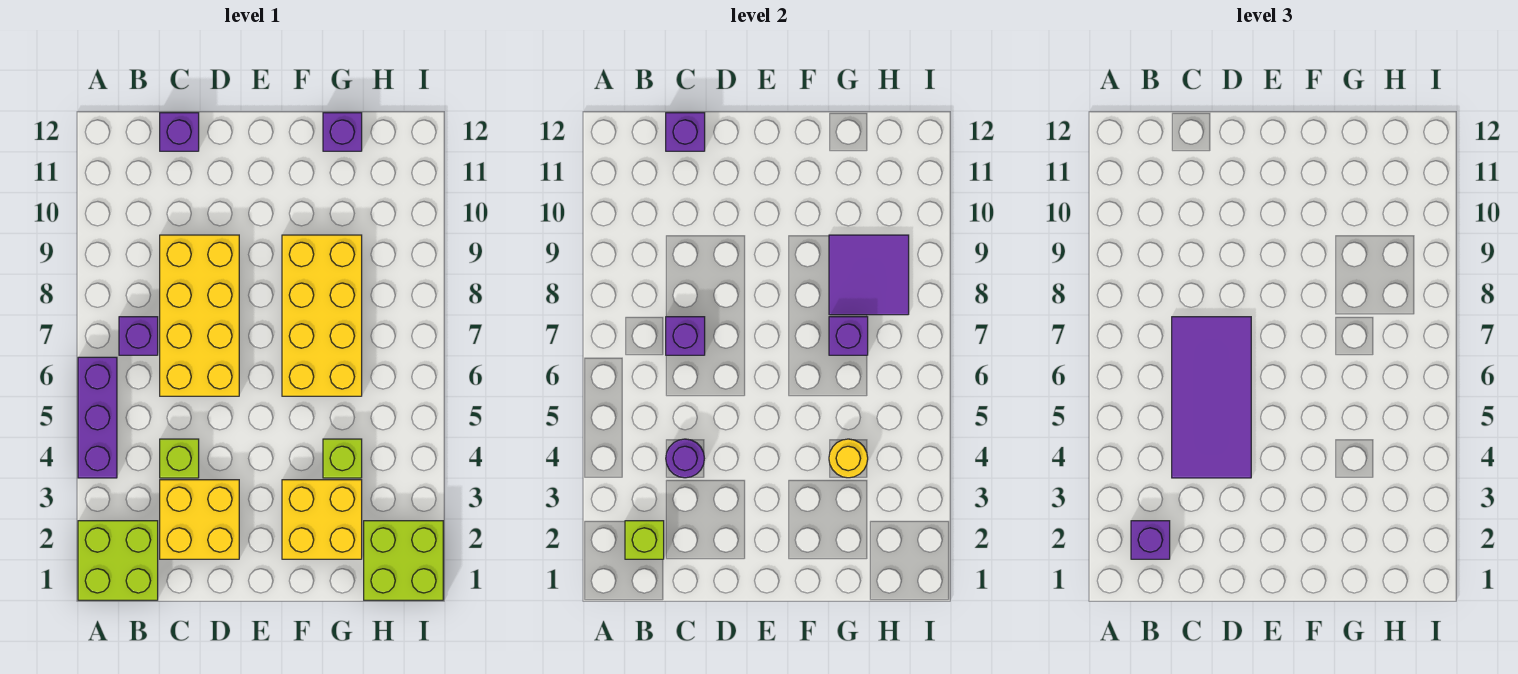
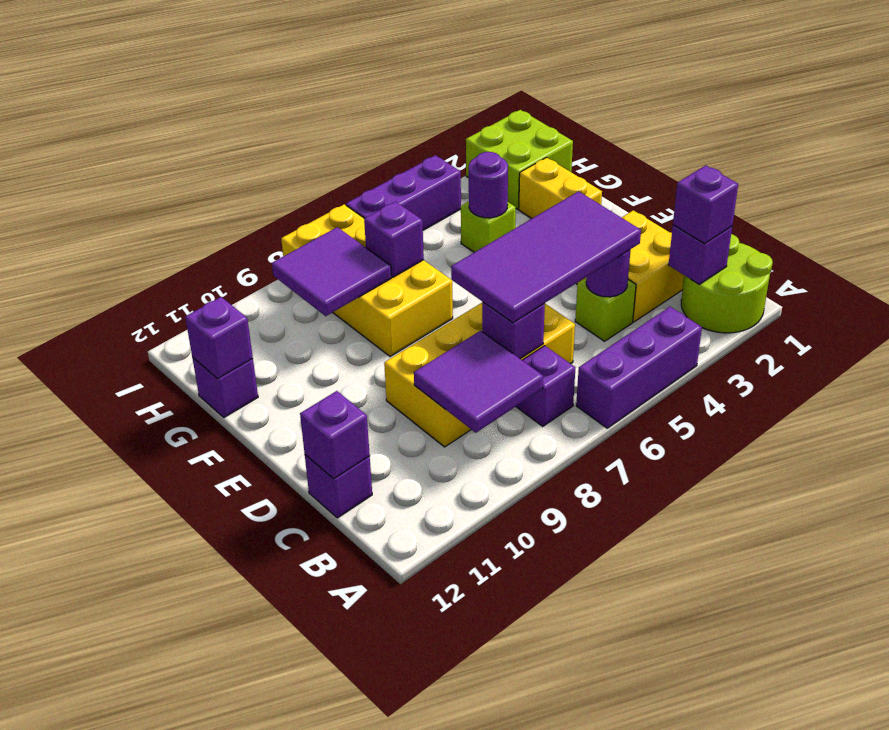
lime brick A1:B2 level 1 -> lime round brick A1:B2 level 1
lime brick B2 level 2 -> purple brick B2 level 2
none -> purple tile B8:C9 level 2
yellow brick F2:G3 level 1 -> yellow brick F2:G2 level 1
yellow brick F6:G9 level 1 -> yellow brick F7:I8 level 1
yellow round brick G4 level 2 -> purple round brick G4 level 2
none -> purple brick G12 level 2
none -> purple brick I4:I6 level 1

